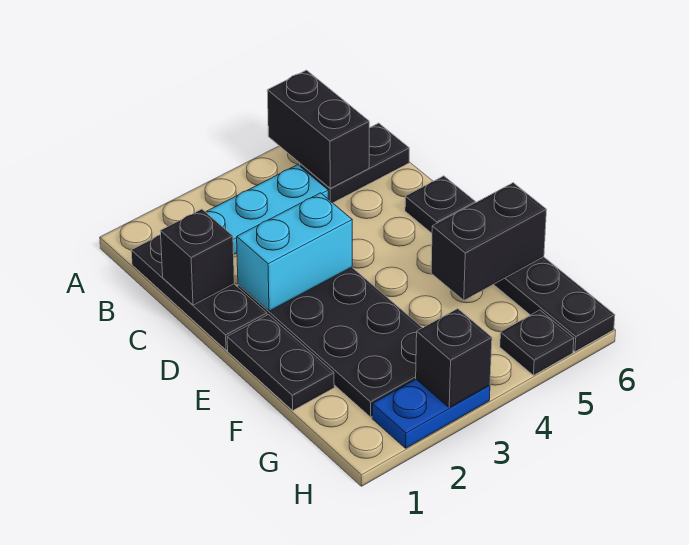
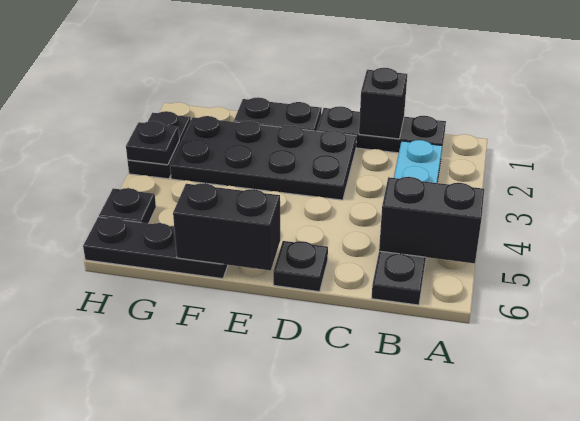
cyan brick D2:D3 level 2 -> none
black brick F5:F6 level 2 -> black brick E6:F6 level 2
blue plate H2:H3 level 1 -> black plate H2:H3 level 1
black brick H3 level 2 -> black plate H3 level 2

